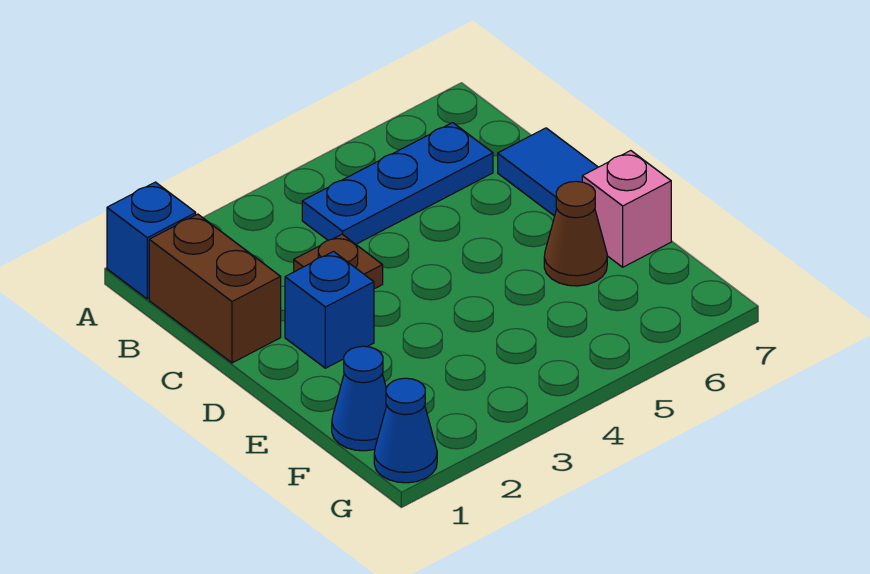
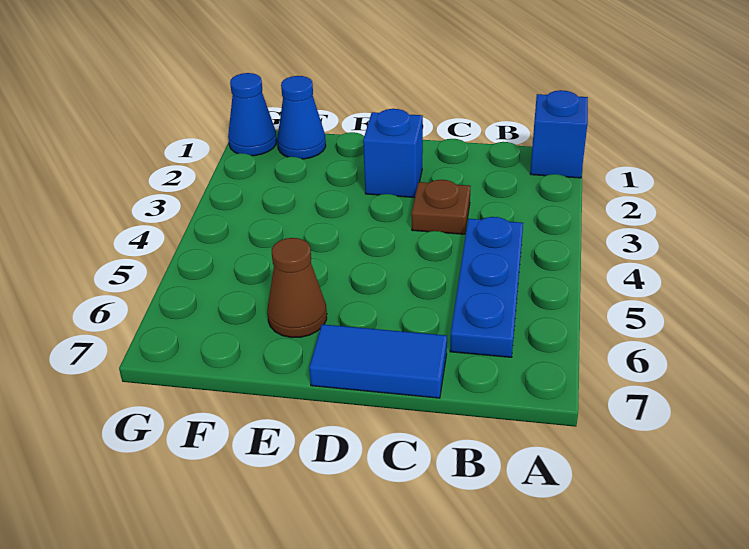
brown brick B1:C1 level 1 -> none
pink brick E7 level 1 -> none

